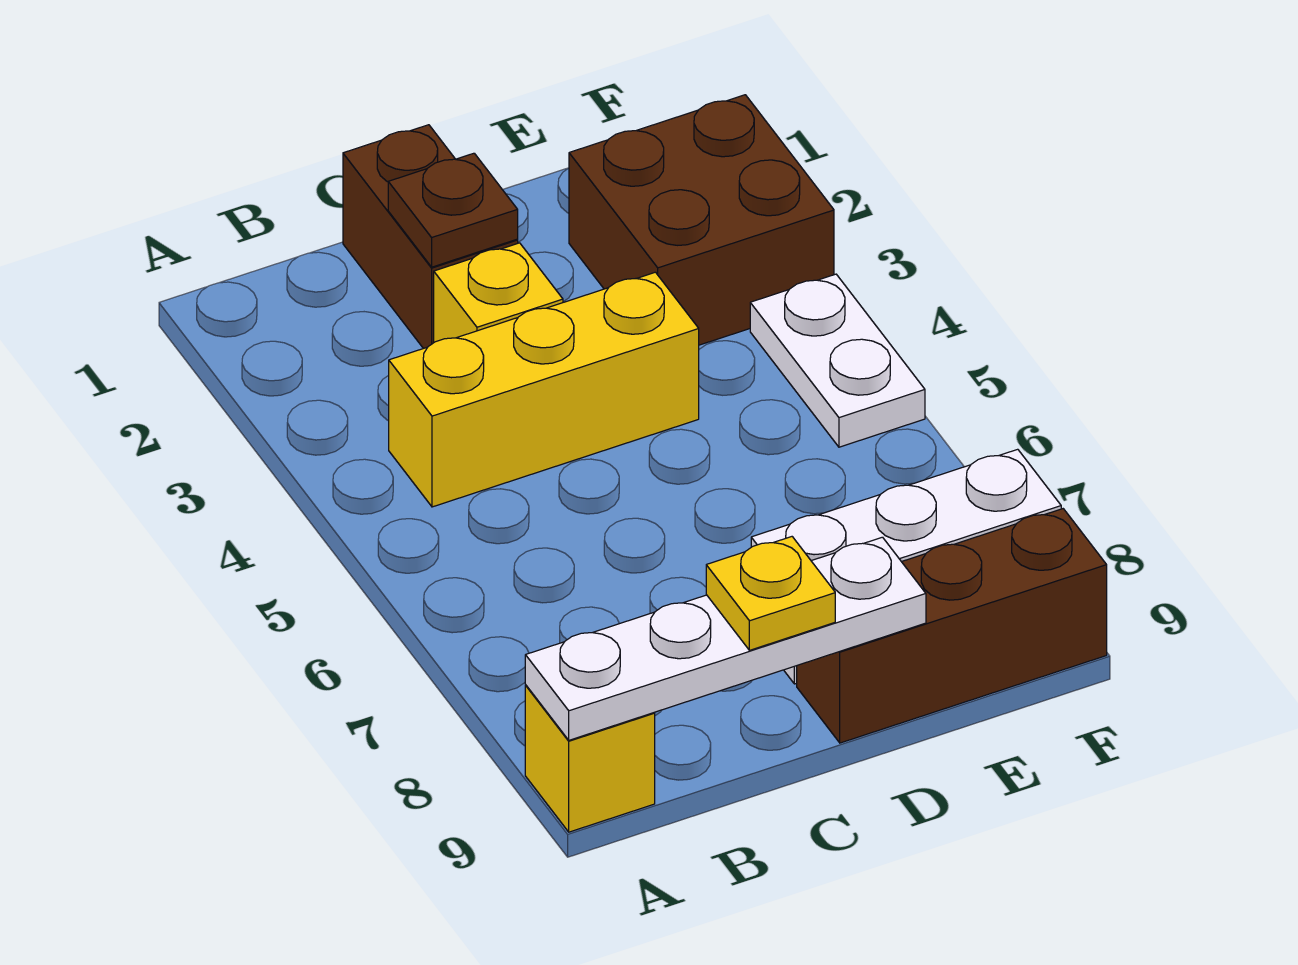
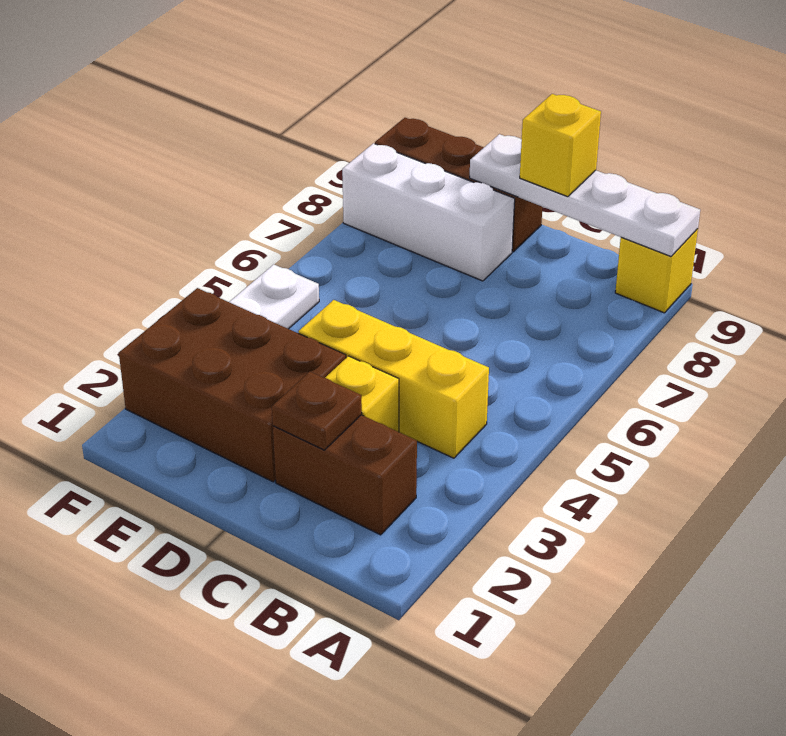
brown brick C1:C2 level 1 -> brown brick B2:C2 level 1
yellow plate C9 level 3 -> yellow brick C9 level 3
brown brick E2:F3 level 1 -> brown brick D2:F3 level 1

